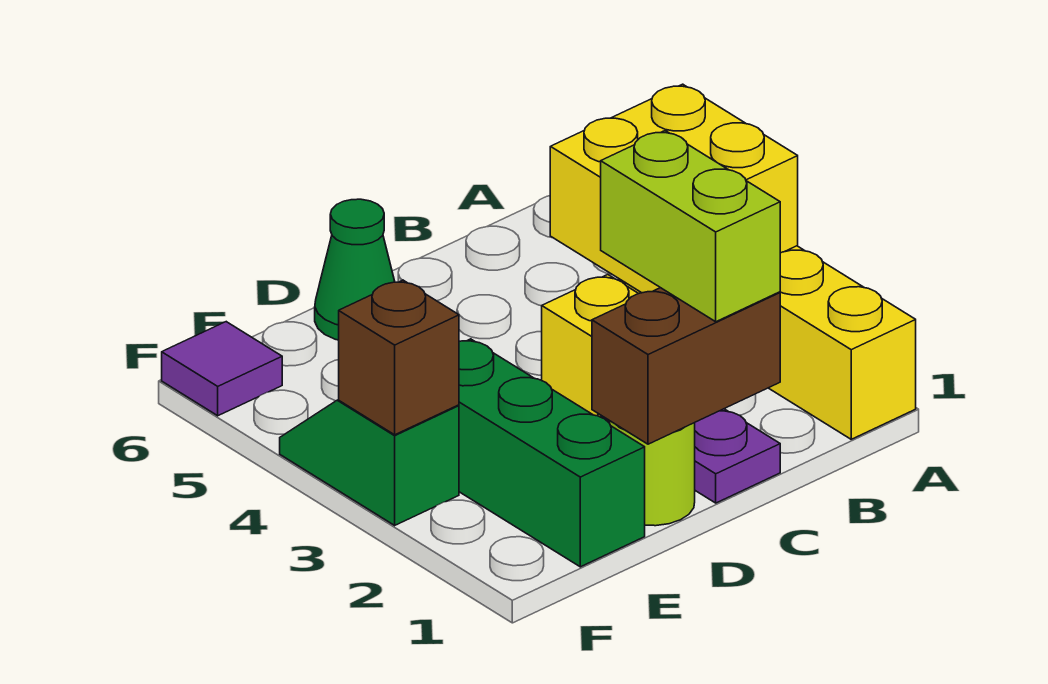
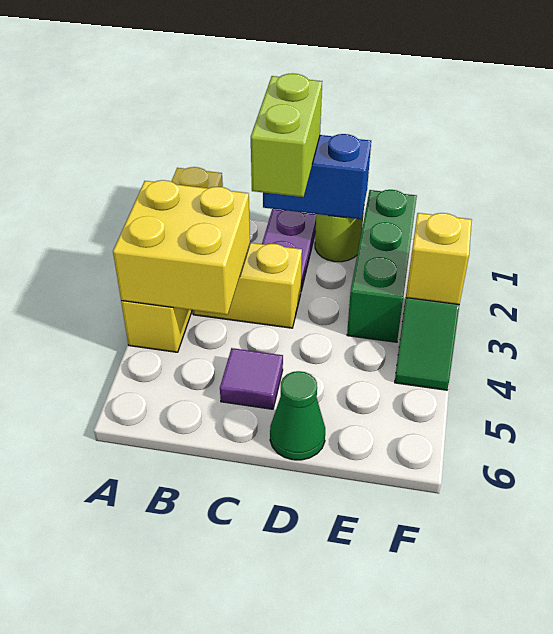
brown brick C1:D1 level 2 -> blue brick C1:D1 level 2
brown brick F3 level 2 -> yellow brick F3 level 2
purple tile F6 level 1 -> purple tile C5 level 1

